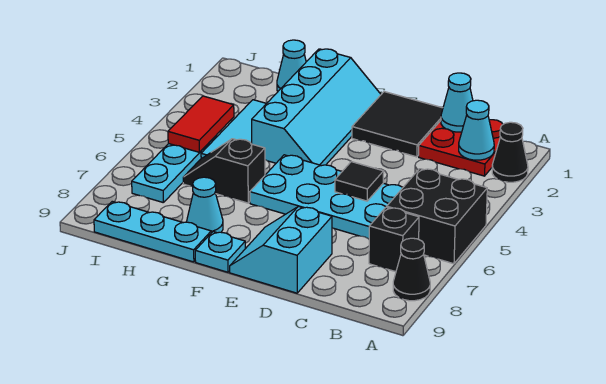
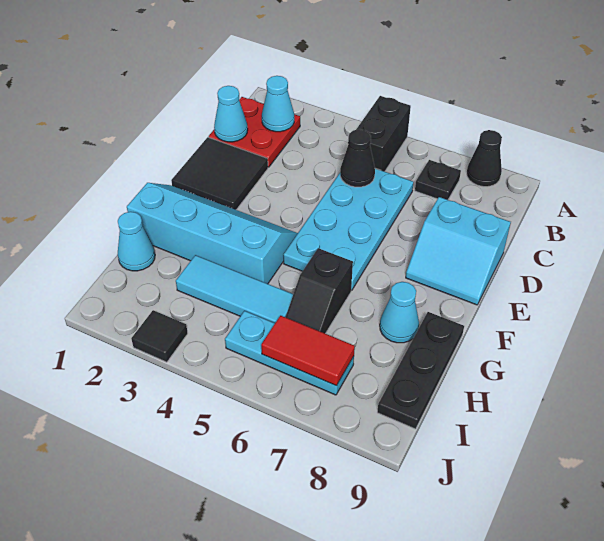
black cone A2 level 1 -> black cone C5 level 2
black brick A5:B6 level 1 -> black brick A5:B5 level 1
black brick B7 level 1 -> black plate B7 level 1
black tile D5 level 2 -> black tile J3 level 1
cyan plate F9 level 1 -> none
cyan plate G9:I9 level 1 -> black plate G9:I9 level 1
red tile I4:I5 level 2 -> red tile I6:I7 level 2

